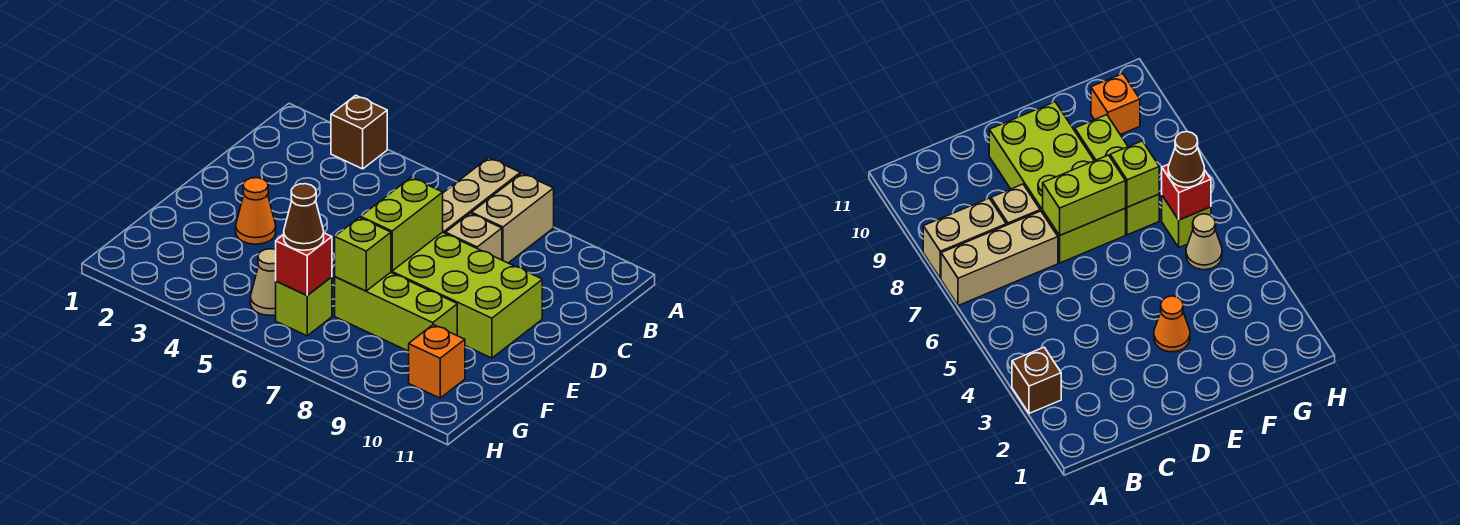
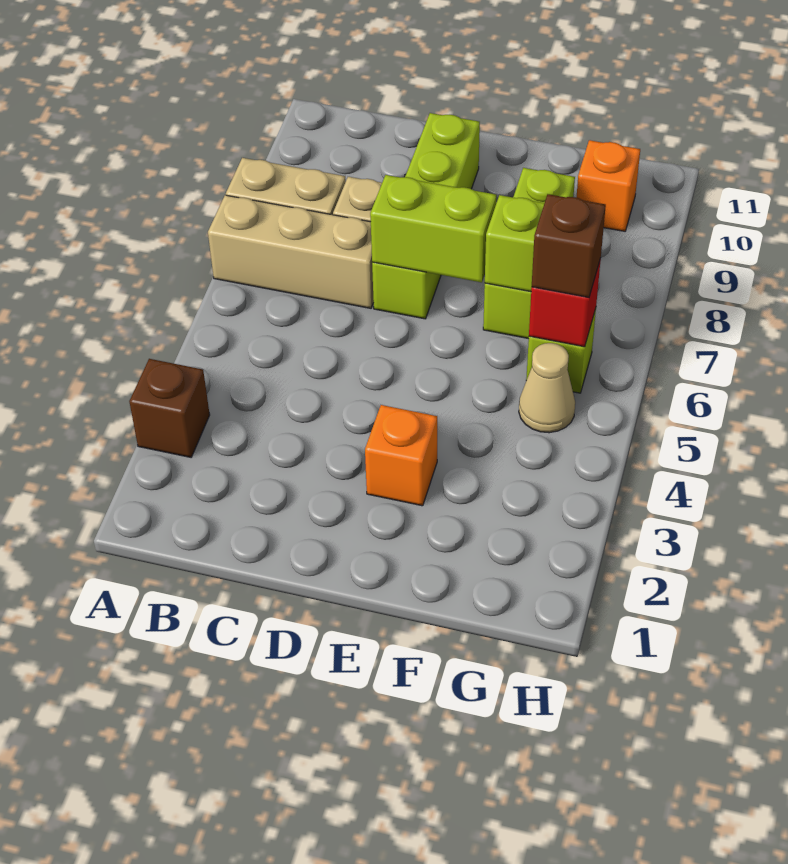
lime brick D7:E10 level 1 -> lime brick D7:D10 level 1
orange cone E3 level 1 -> orange brick E3 level 1
brown cone G6 level 3 -> brown brick G6 level 3

